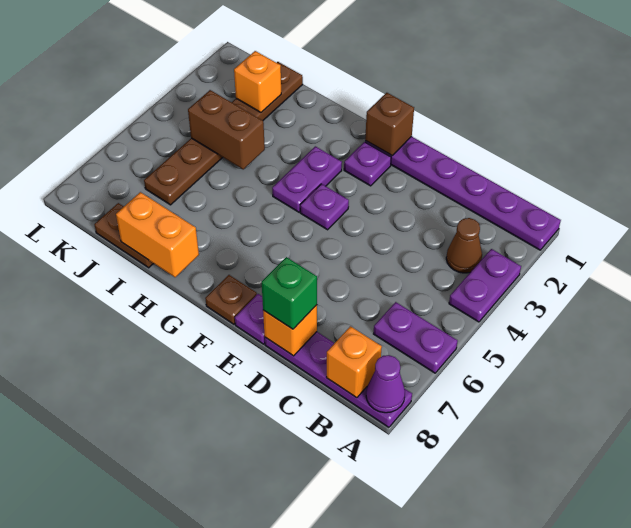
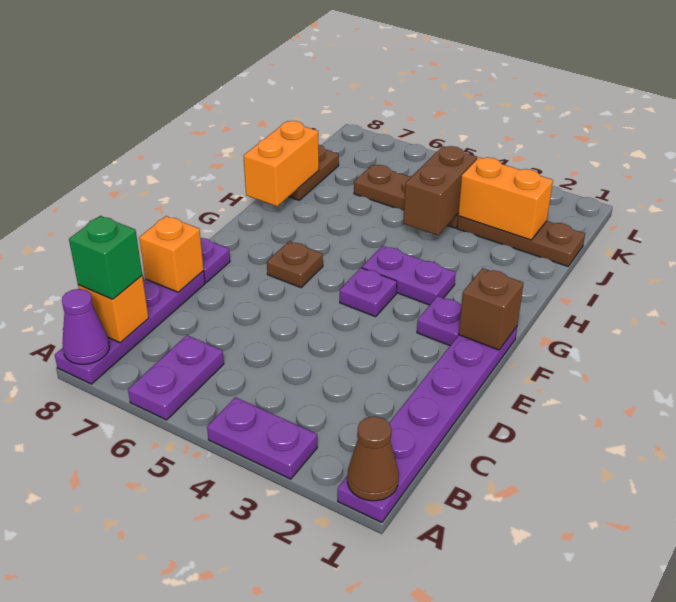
brown cone B3 level 1 -> brown cone A1 level 2
green brick D8 level 3 -> green brick B8 level 3
brown plate F8 level 1 -> brown plate F6 level 1
orange brick J2 level 2 -> orange brick J2:J3 level 2

